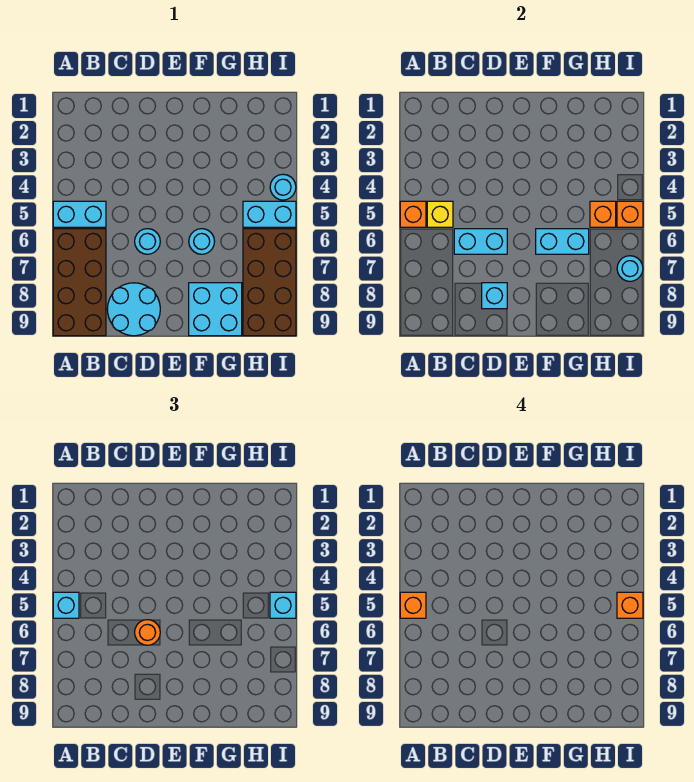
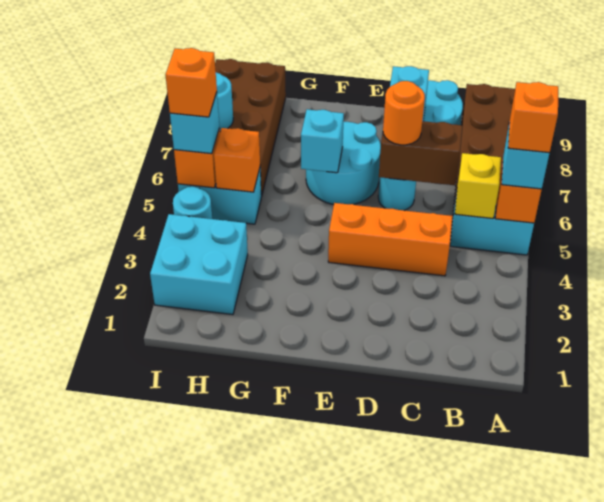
none -> orange brick C4:E4 level 1
cyan brick C6:D6 level 2 -> brown brick C6:D6 level 2
cyan round brick F6 level 1 -> cyan round brick E6:F7 level 1
cyan brick F6:G6 level 2 -> cyan brick F6 level 2
cyan brick F8:G9 level 1 -> cyan brick H2:I3 level 1

